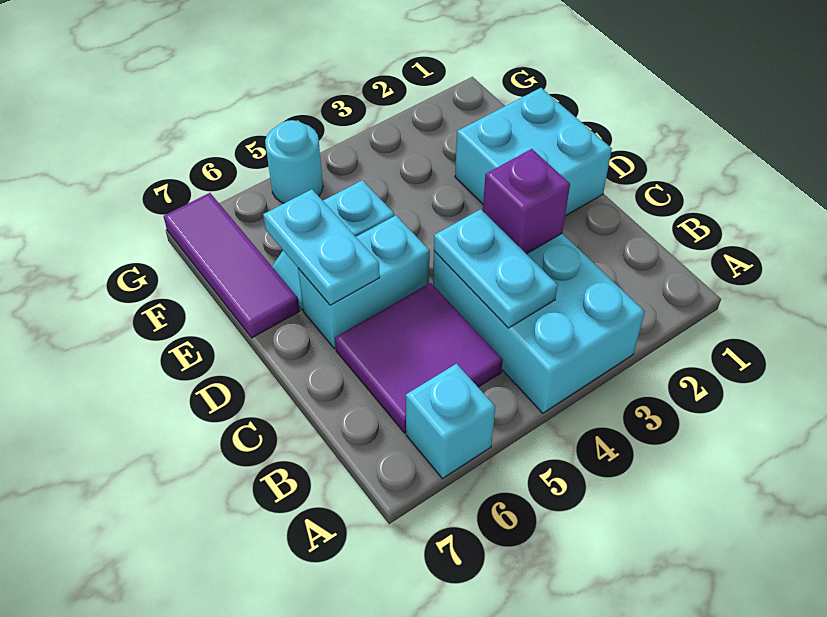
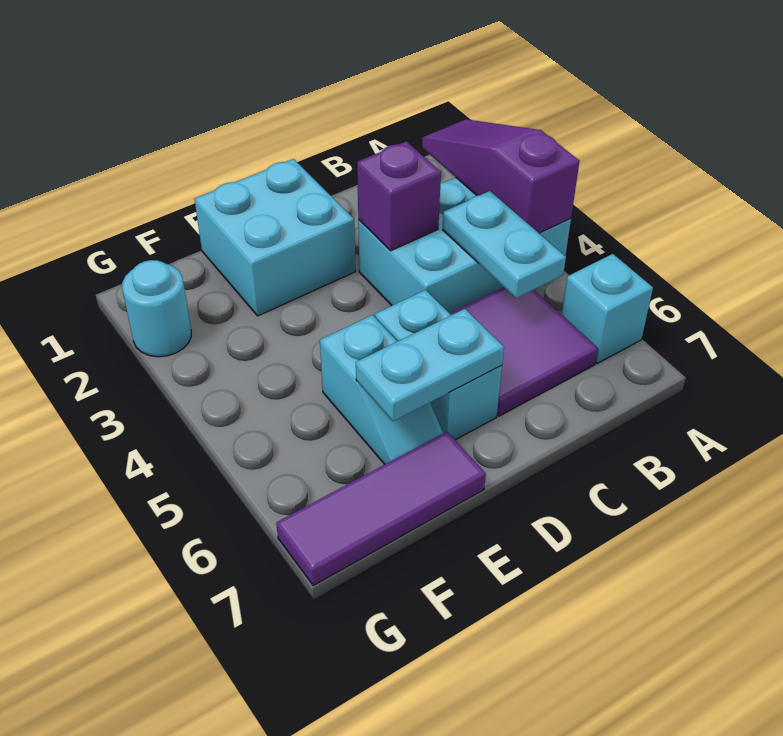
none -> purple slope A2:A4 level 2 top 4
cyan plate B4:C4 level 2 -> cyan plate B4:B5 level 2
cyan round brick G5 level 1 -> cyan round brick G2 level 1

